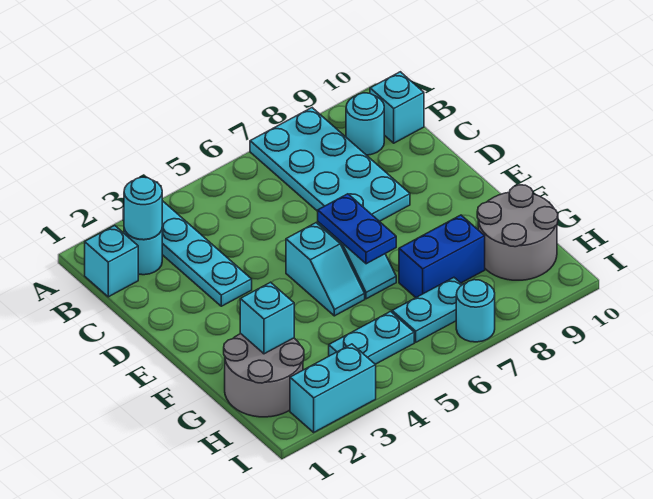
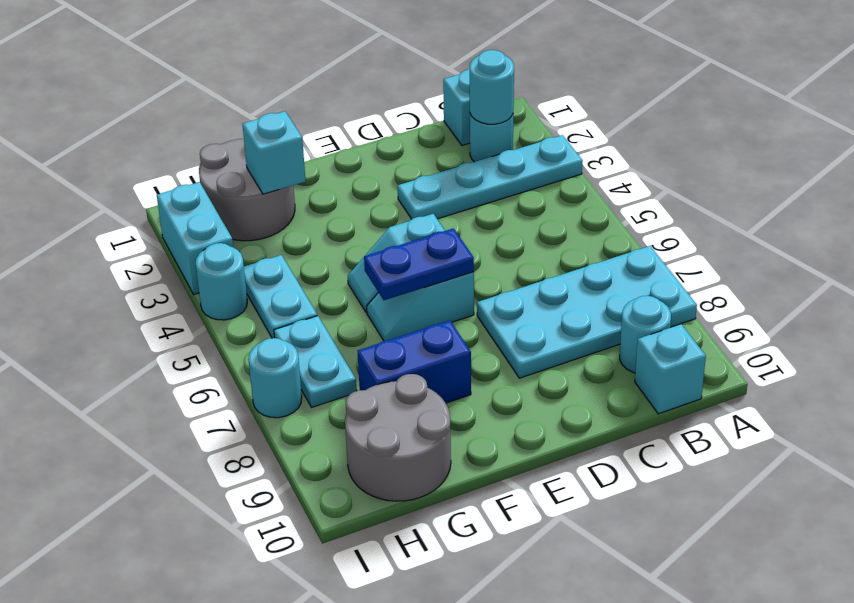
blue brick G7:G8 level 1 -> blue brick F8:G8 level 1
none -> cyan round brick I4 level 1

